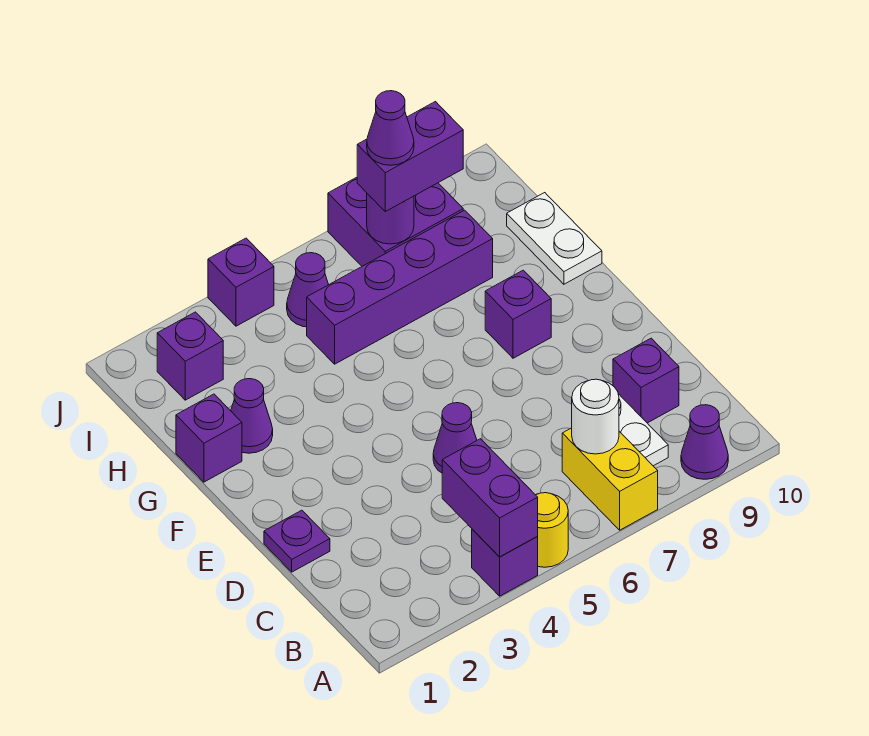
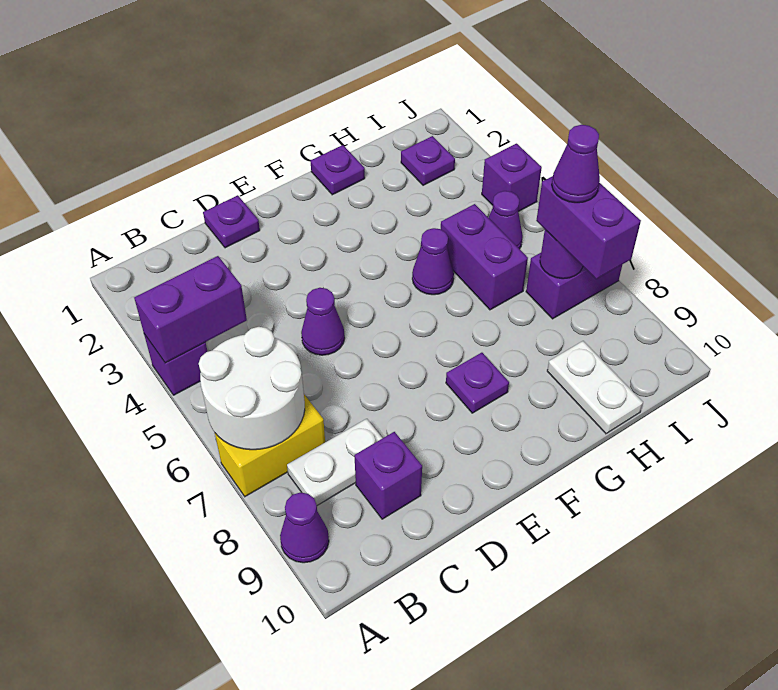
yellow round brick A5 level 1 -> none
white round brick B7 level 2 -> white round brick A6:B7 level 2
purple brick F8 level 1 -> purple plate F8 level 1
purple brick G1 level 1 -> purple plate G1 level 1
purple cone G2 level 1 -> purple cone G5 level 1
white plate G10:H10 level 1 -> white plate H9:H10 level 1
purple brick H5:H8 level 1 -> purple brick H5:H6 level 1
purple brick I2 level 1 -> purple plate I2 level 1
purple brick I7:J8 level 1 -> purple brick I7:J7 level 1

